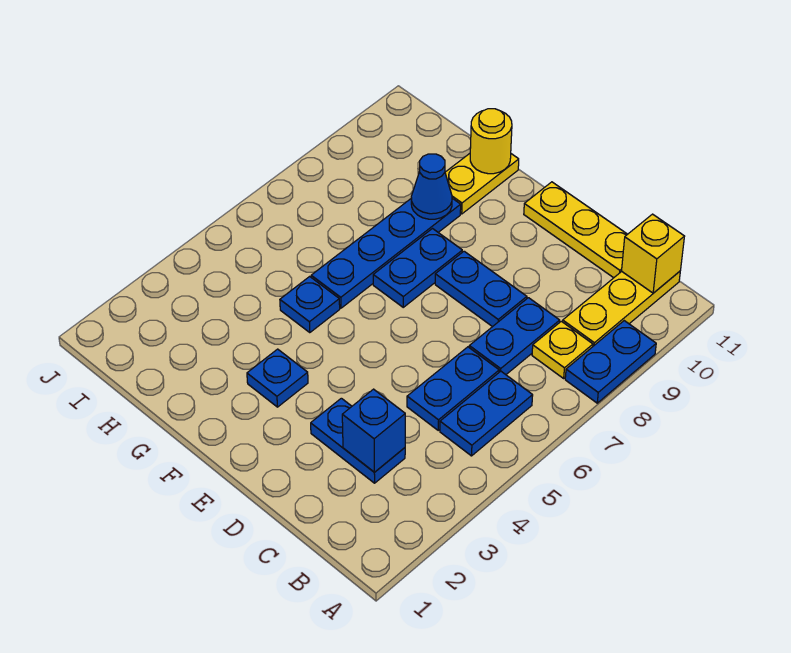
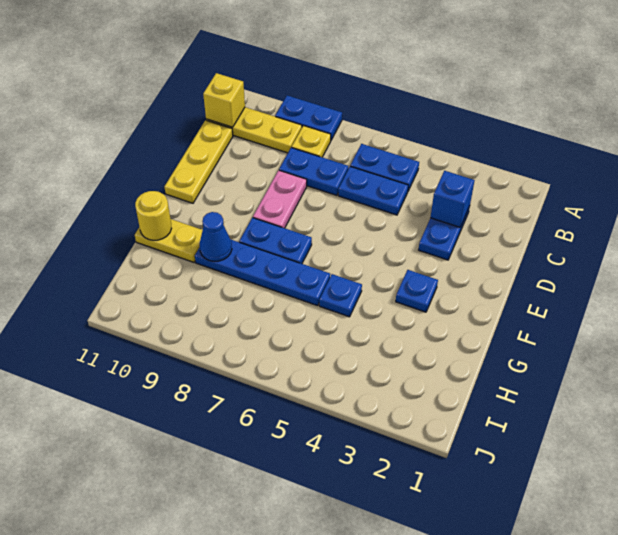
blue plate D8:E8 level 1 -> pink plate D8:E8 level 1

